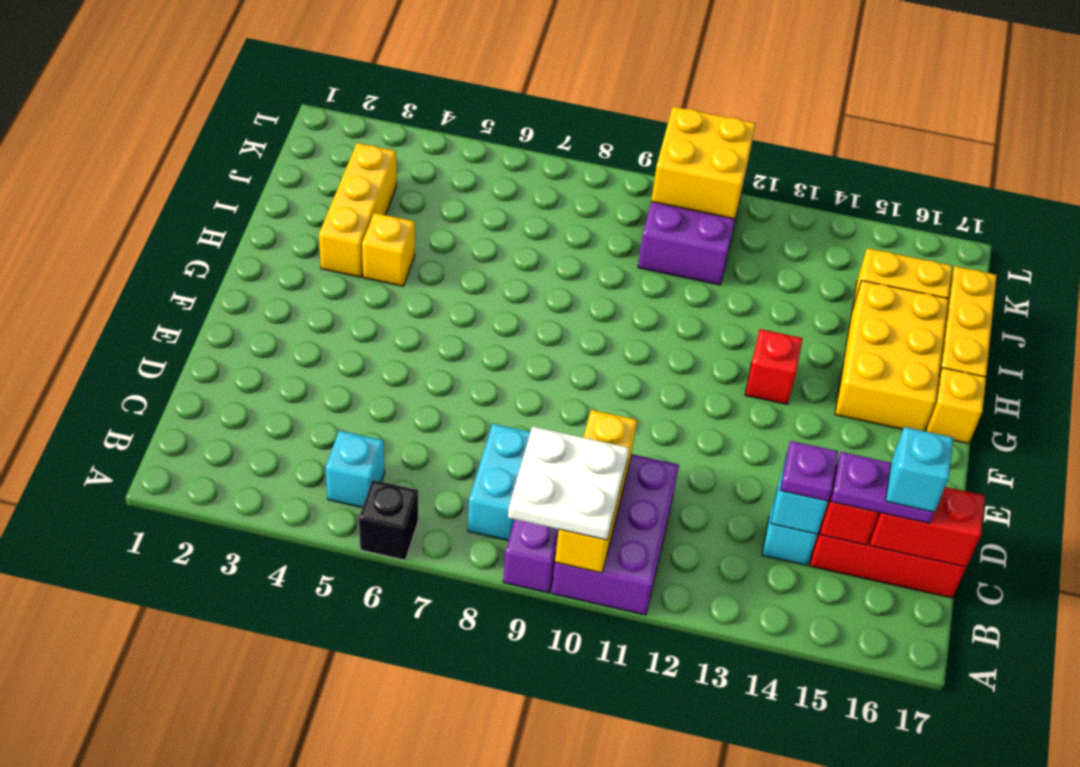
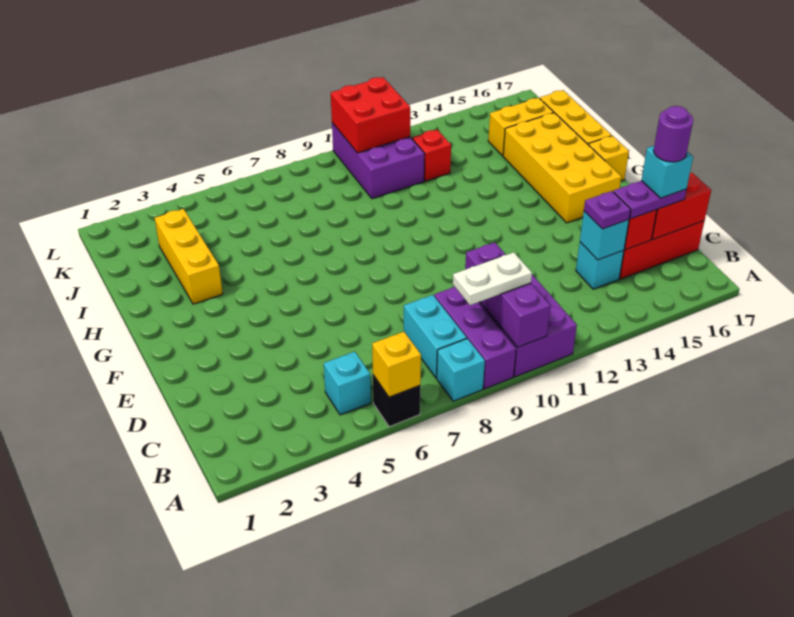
none -> cyan brick A8 level 1
white plate A9:B10 level 3 -> white plate B9:B10 level 3
yellow brick A10:C10 level 2 -> purple brick A10:C10 level 2
none -> purple round brick C16 level 5
red brick G13 level 1 -> red brick J12 level 1
yellow brick G15:I16 level 1 -> yellow brick F15:I16 level 1
yellow brick H4 level 1 -> yellow brick A6 level 2
yellow brick K10:L11 level 2 -> red brick K10:L11 level 2

